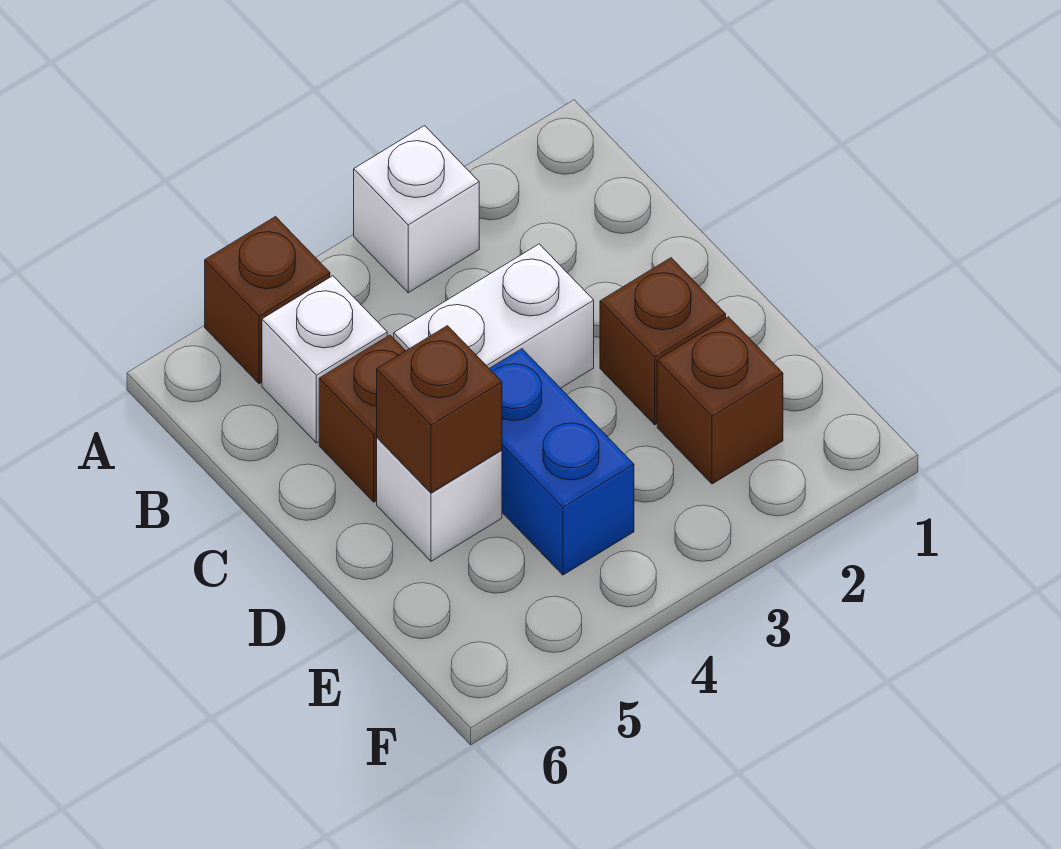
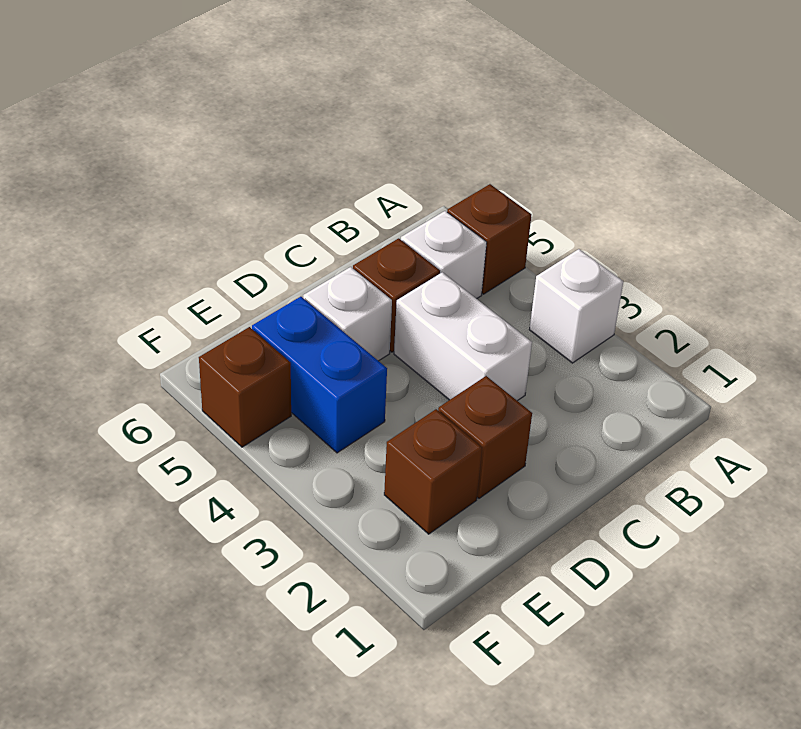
blue brick D4:E4 level 1 -> blue brick E4:E5 level 1
brown brick D5 level 2 -> brown brick F5 level 1

